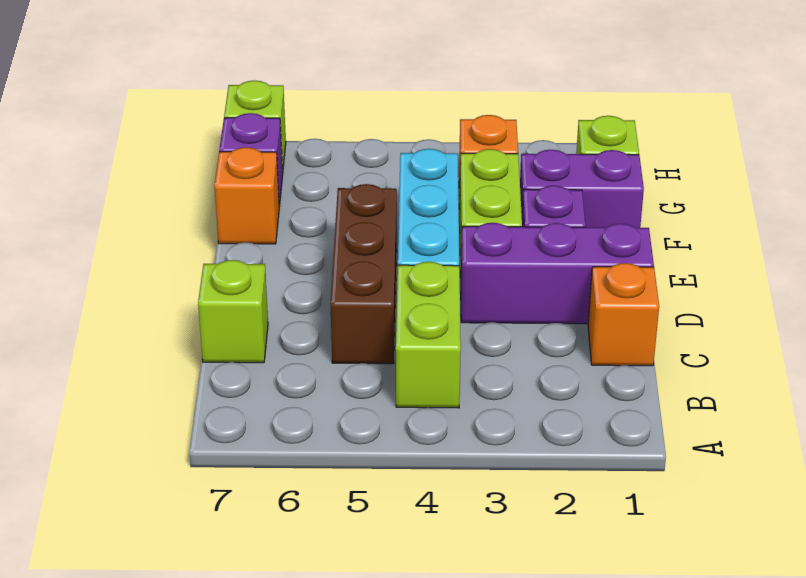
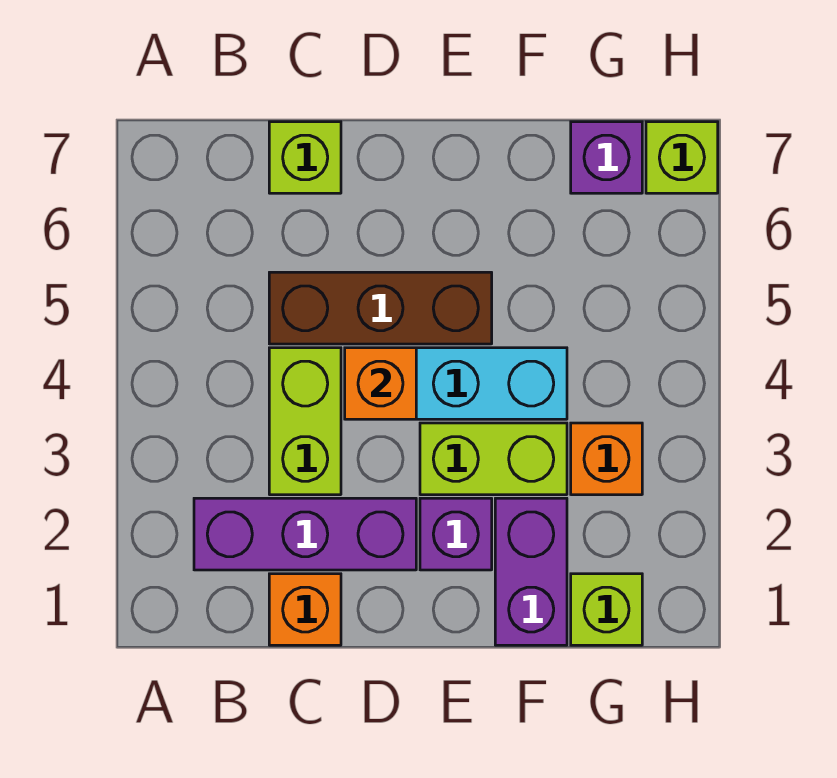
lime brick B4:C4 level 1 -> lime brick C3:C4 level 1
purple brick D1:D3 level 1 -> purple brick B2:D2 level 1
orange brick F7 level 1 -> orange brick D4 level 2

